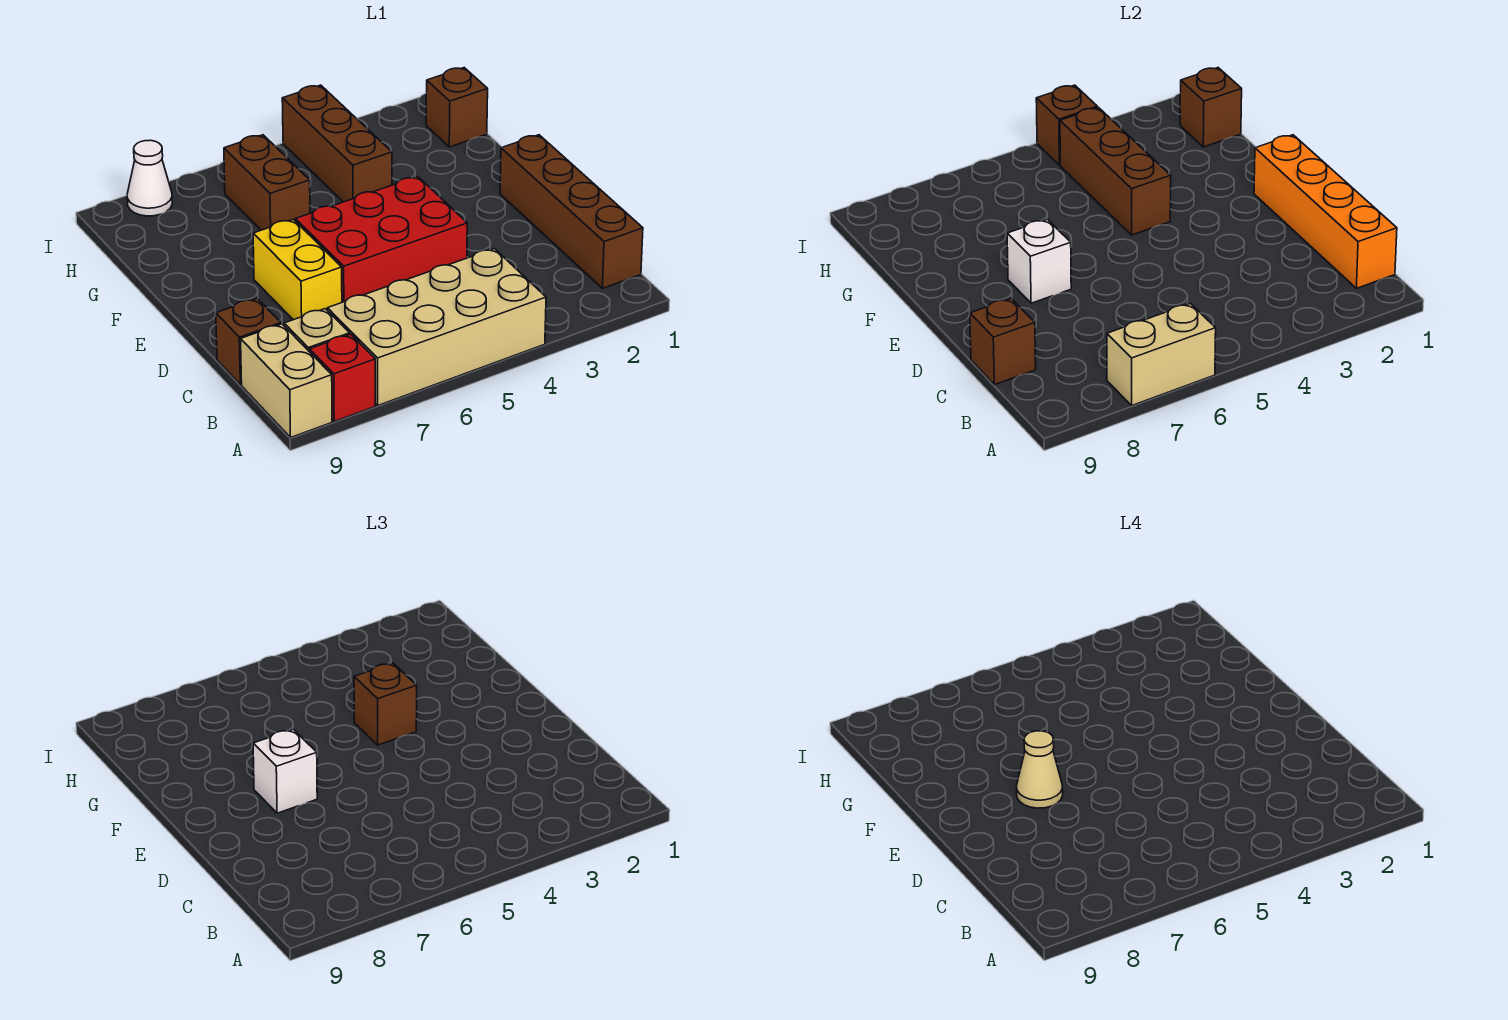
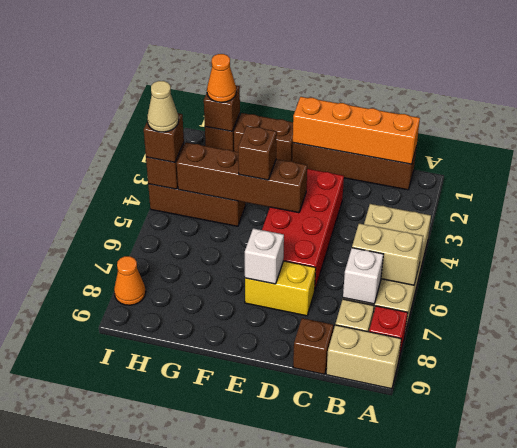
tan brick A6:A7 level 2 -> tan brick A6:B6 level 2
brown brick C9 level 2 -> brown brick I4 level 3
red brick D4:E6 level 1 -> red brick D3:E6 level 1
white brick E7 level 3 -> white brick B7 level 2
tan cone E7 level 4 -> tan cone I4 level 4
brown brick F4:H4 level 2 -> brown brick E4:H4 level 2
brown brick G6:H6 level 1 -> brown brick F1:G1 level 1
none -> orange cone H1 level 3
white cone I8 level 1 -> orange cone I8 level 1

